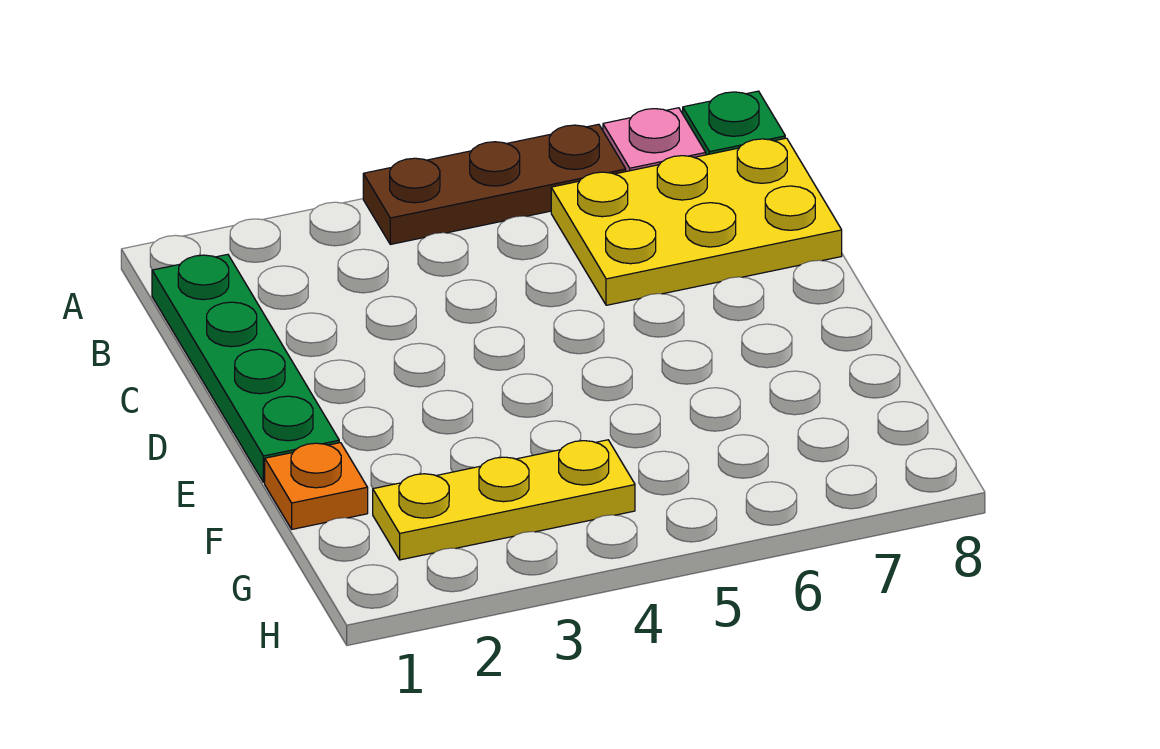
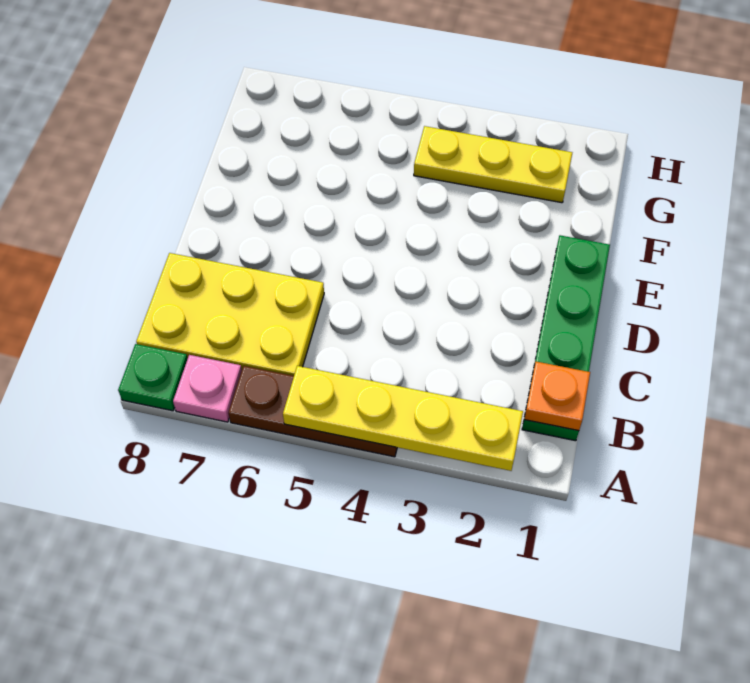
none -> yellow plate A2:A5 level 2
orange plate F1 level 1 -> orange plate B1 level 2

